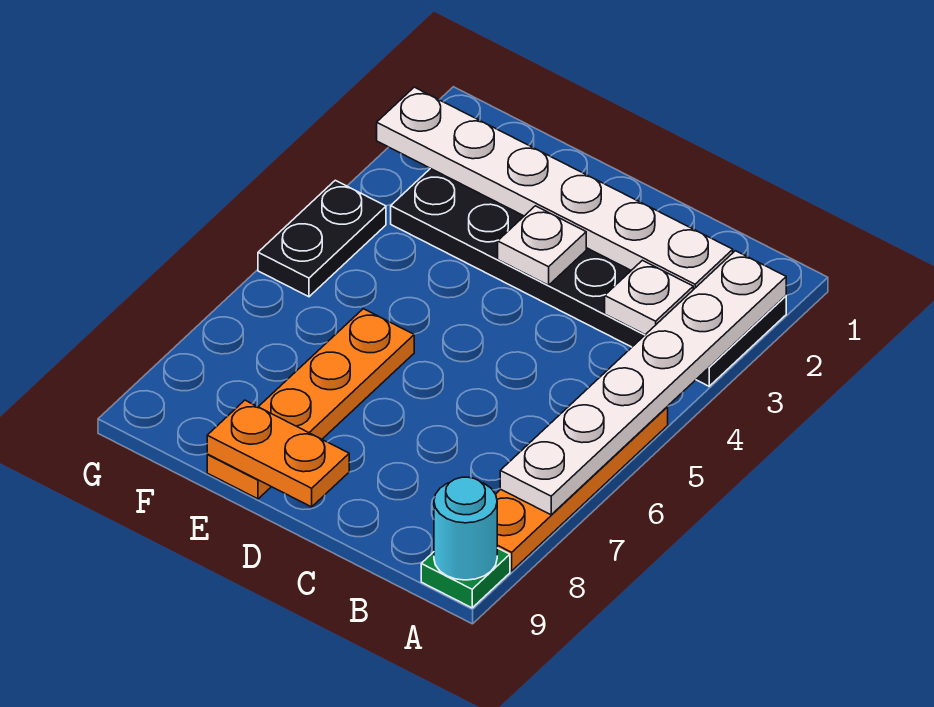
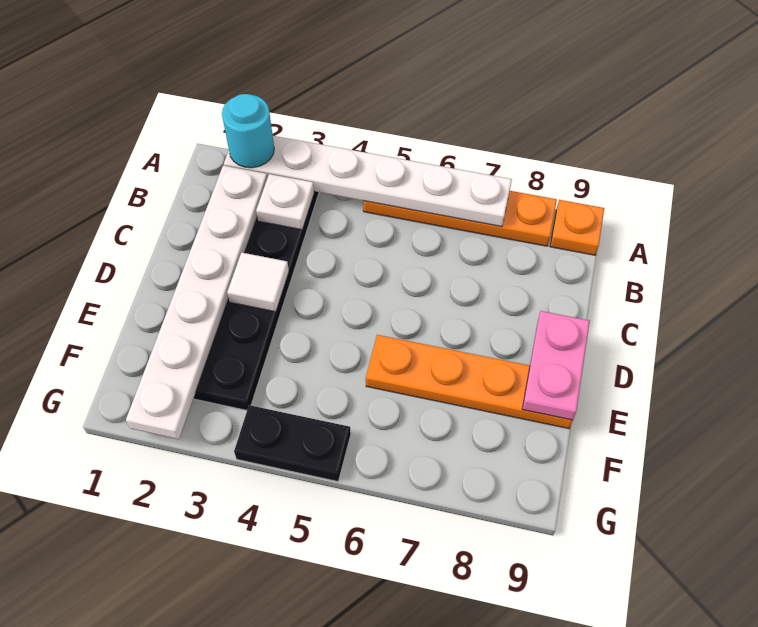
green plate A9 level 1 -> orange plate A9 level 1
cyan round brick A9 level 2 -> cyan round brick A2 level 3
white plate D3 level 2 -> white tile D3 level 2
orange plate D9:E9 level 2 -> pink plate D9:E9 level 2

